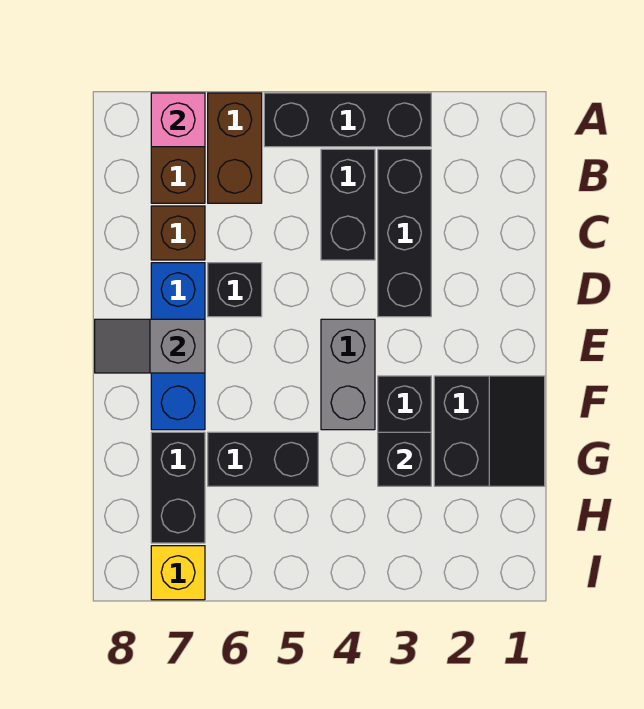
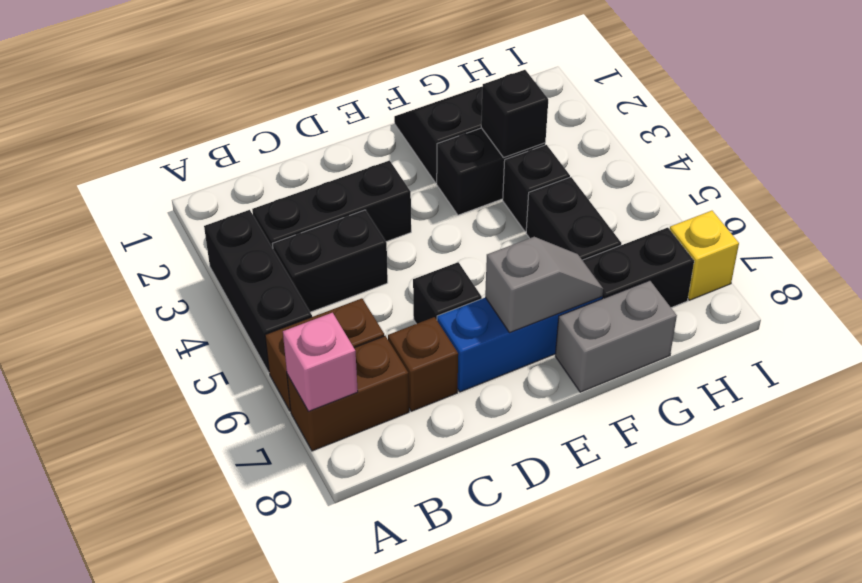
grey brick E4:F4 level 1 -> grey brick F8:G8 level 1
grey slope E7:E8 level 2 top 7 -> grey slope E7:F7 level 2 top E
none -> black brick G4 level 1

